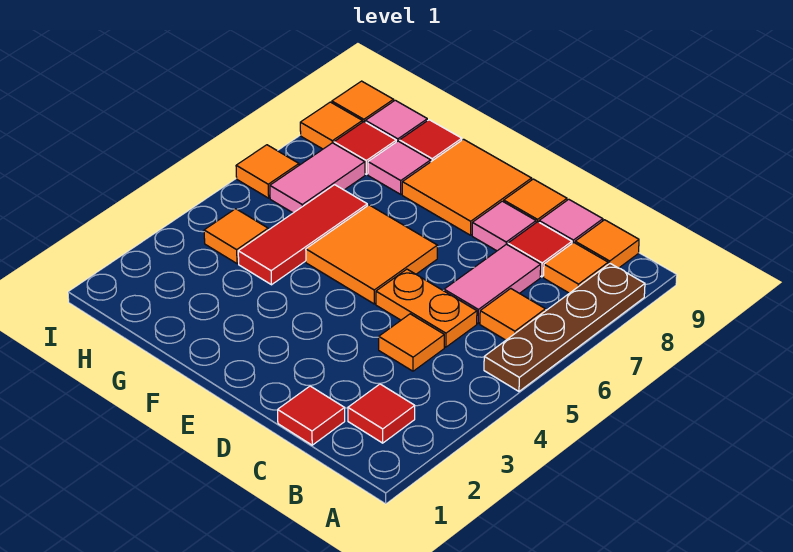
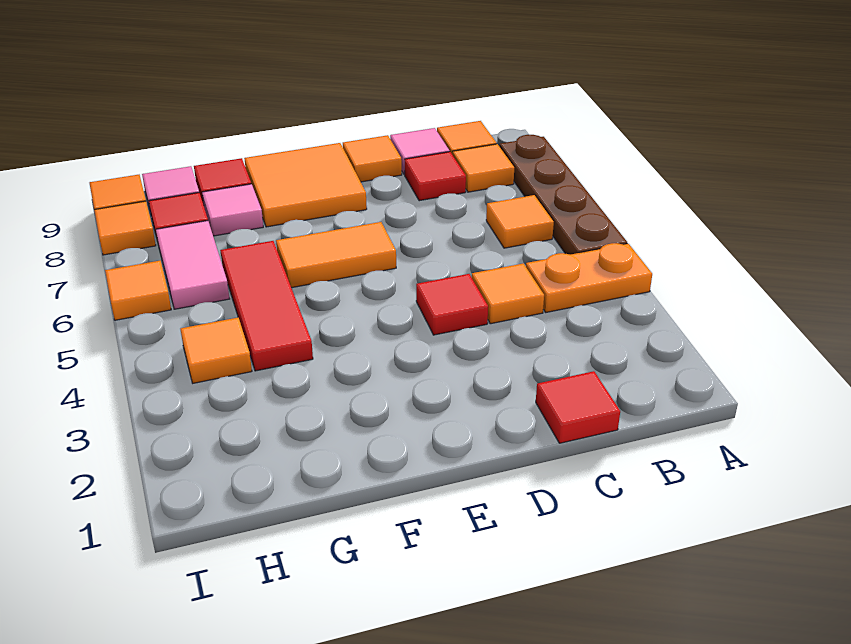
red tile B2 level 1 -> red tile D4 level 1
orange plate C5:D5 level 1 -> orange plate A4:B4 level 1
pink tile C6:C7 level 1 -> none
pink tile D8 level 1 -> none
orange tile E5:F6 level 1 -> orange tile E6:F6 level 1

